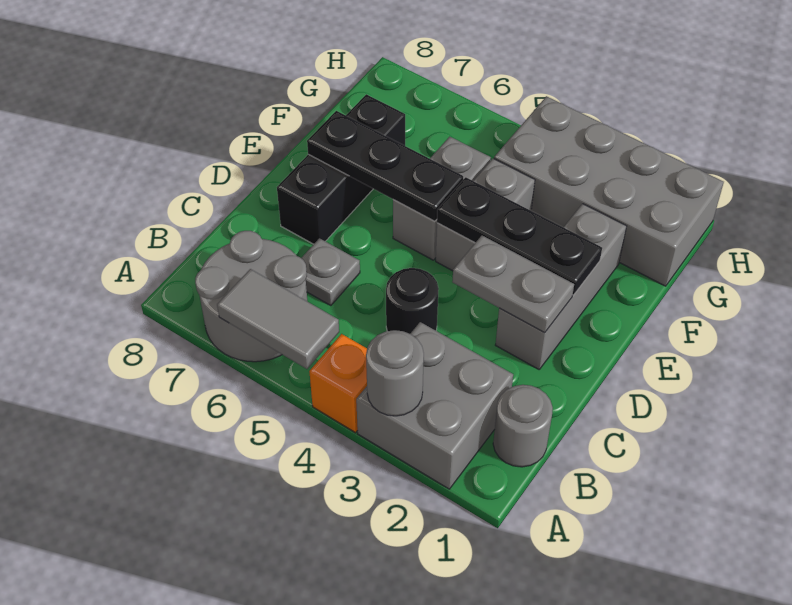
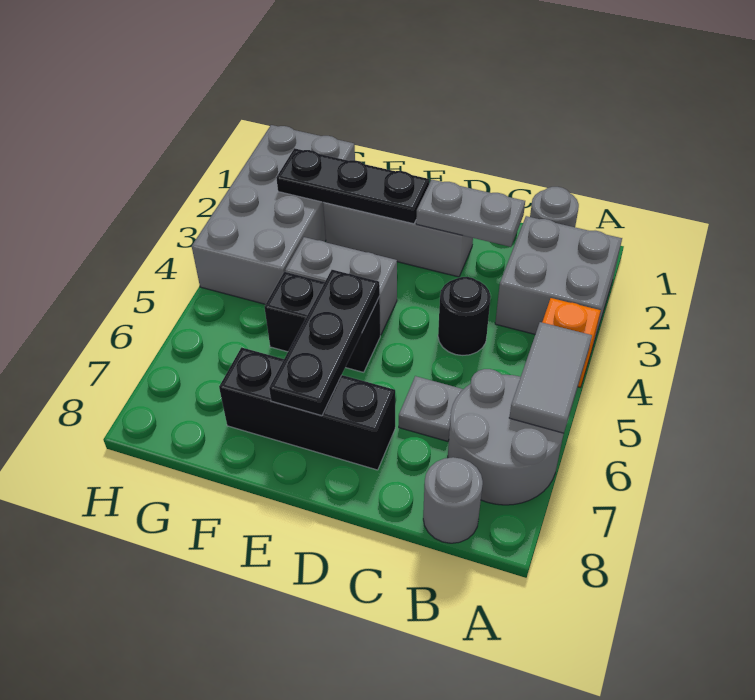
grey round brick A3 level 2 -> grey round brick B8 level 1
grey plate D2:D3 level 2 -> grey plate C2:D2 level 2
black plate E2:E4 level 2 -> black plate E2:G2 level 2
grey brick E5:F5 level 1 -> black brick E5:F5 level 1

